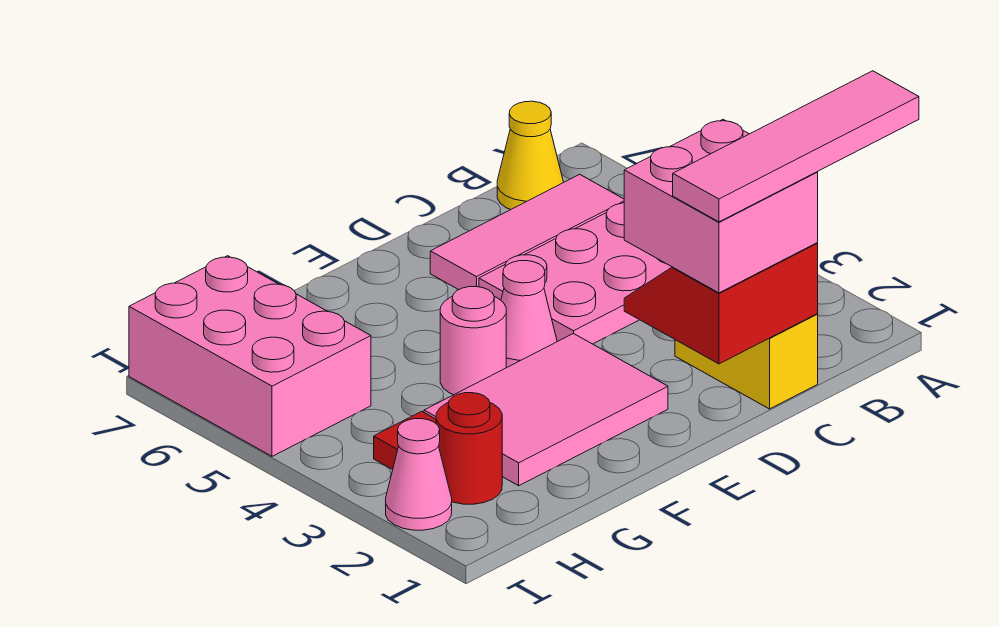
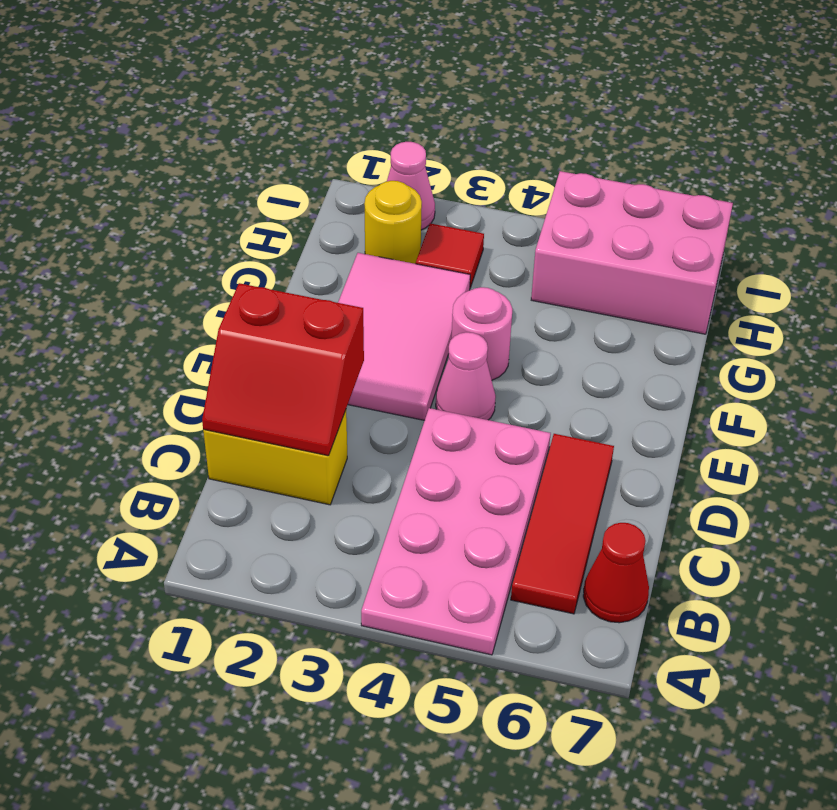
pink tile A1:D1 level 4 -> none
pink tile B6:D6 level 1 -> red tile B6:D6 level 1
yellow cone B7 level 1 -> red cone B7 level 1
red slope C1:D2 level 2 top 1 -> red slope C1:D2 level 2 top D
pink brick C1:D2 level 3 -> none
red round brick H2 level 1 -> yellow round brick H2 level 1

